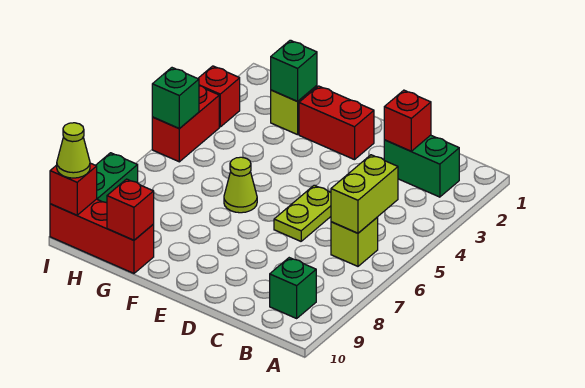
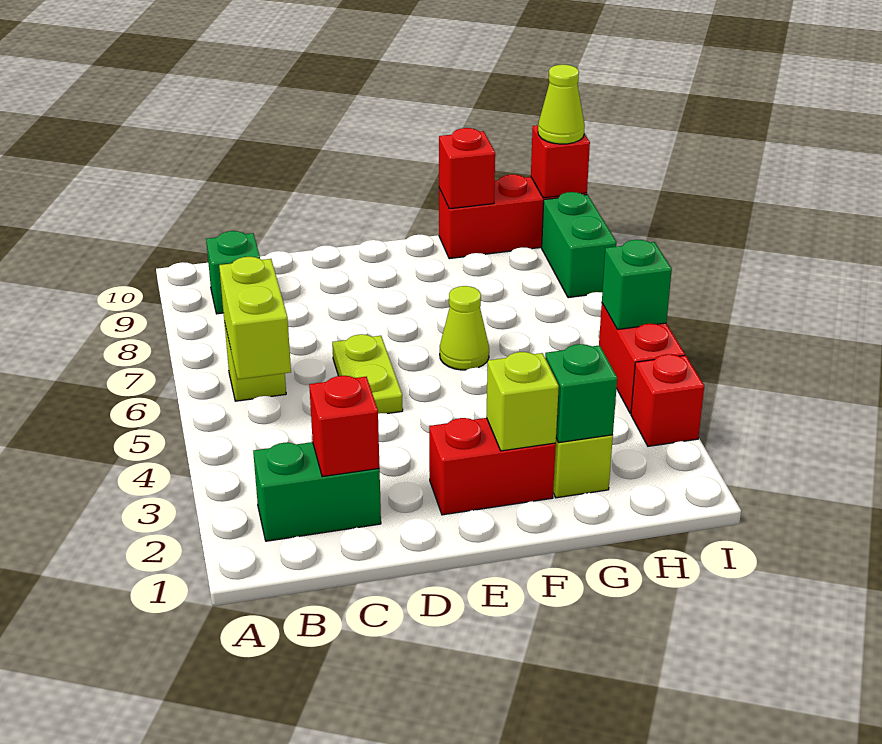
none -> lime brick F2 level 2

